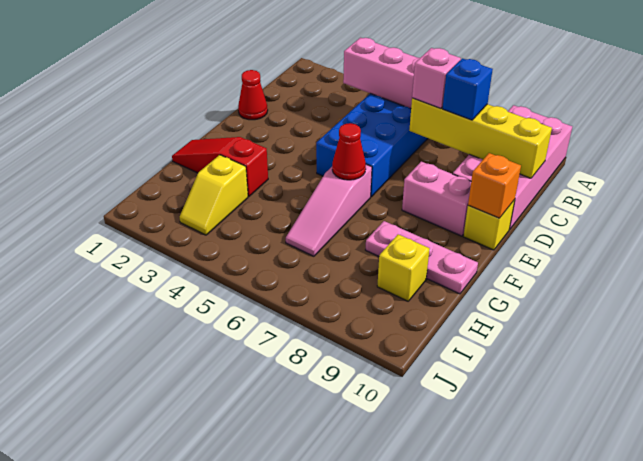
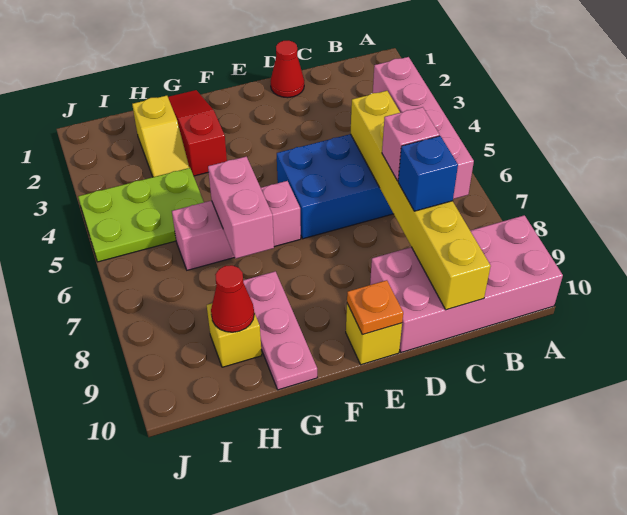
yellow brick C7:C10 level 2 -> yellow brick C5:C10 level 2
pink brick E8:E9 level 1 -> pink brick G6:G7 level 2
orange brick E10 level 2 -> orange plate E10 level 2
pink slope F6:H6 level 1 top F -> pink brick F6:H6 level 1
red cone F6 level 2 -> red cone H9 level 2
yellow slope H3:I3 level 1 top H -> yellow slope H2:H3 level 1 top 2
none -> lime plate H4:J5 level 1

